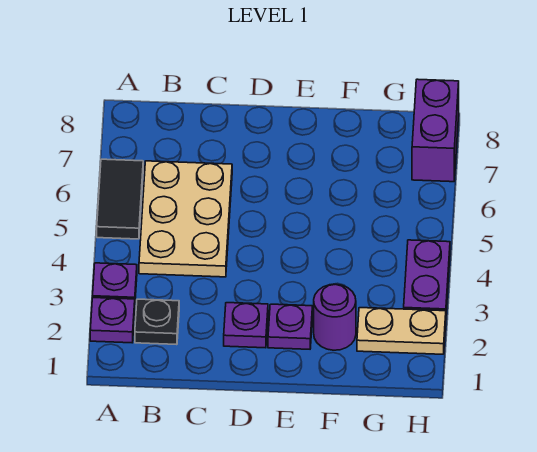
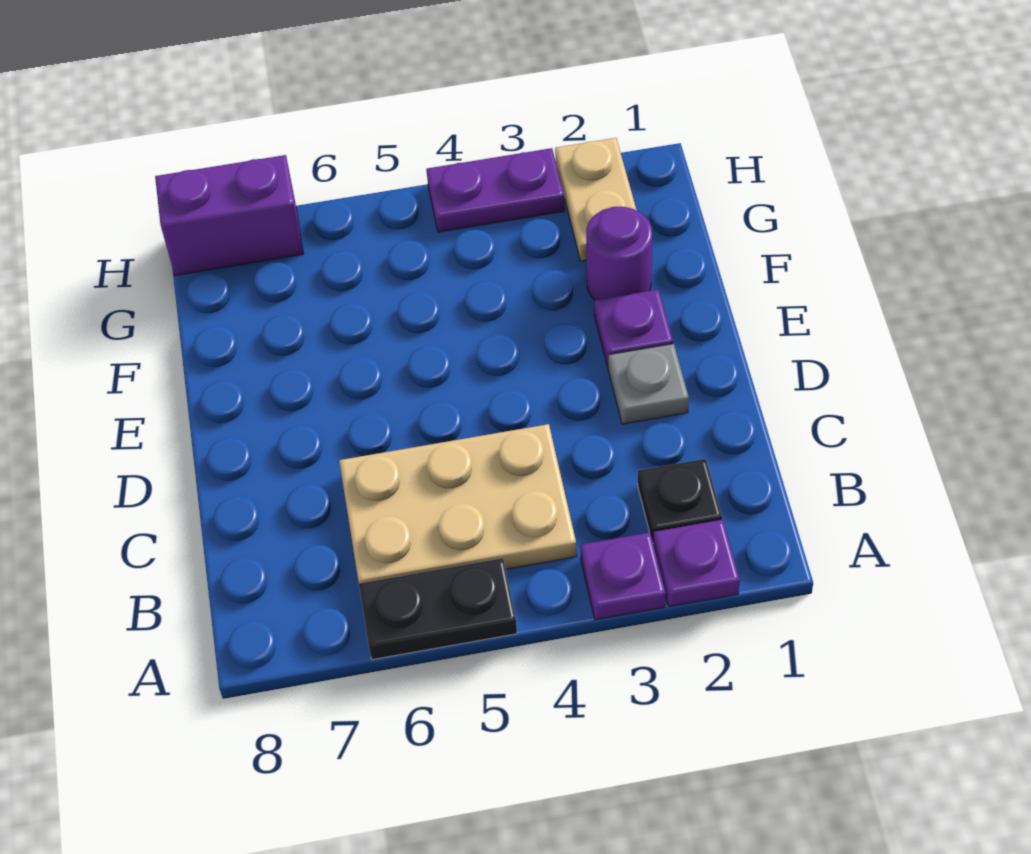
black tile A5:A6 level 1 -> black plate A5:A6 level 1
purple plate D2 level 1 -> grey plate D2 level 1

